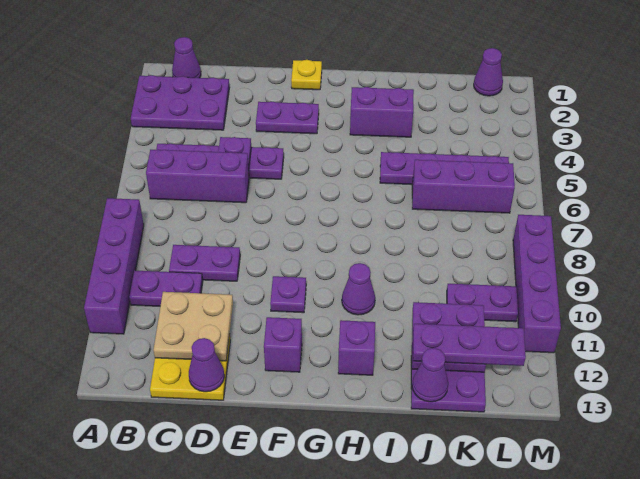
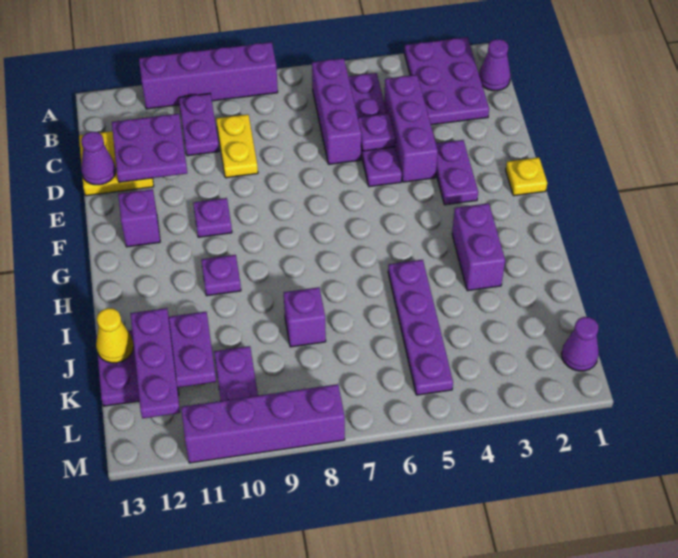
purple plate C9:D9 level 1 -> yellow plate C9:D9 level 1
tan plate C11:D12 level 2 -> purple plate C11:D12 level 2
purple cone H10 level 1 -> purple plate H10 level 1
purple brick H12 level 1 -> purple brick J8 level 1
purple brick J6:L6 level 1 -> purple brick C4:E4 level 1
purple cone J13 level 2 -> yellow cone J13 level 2

